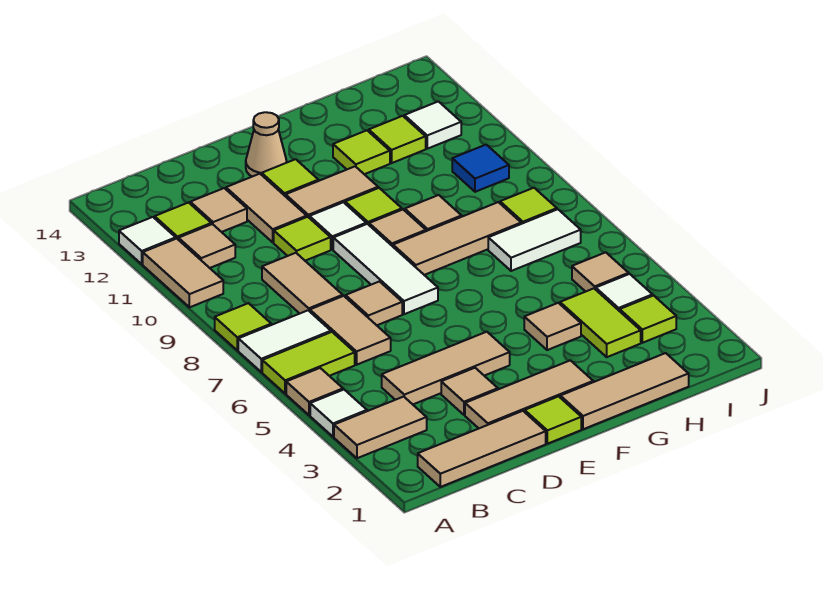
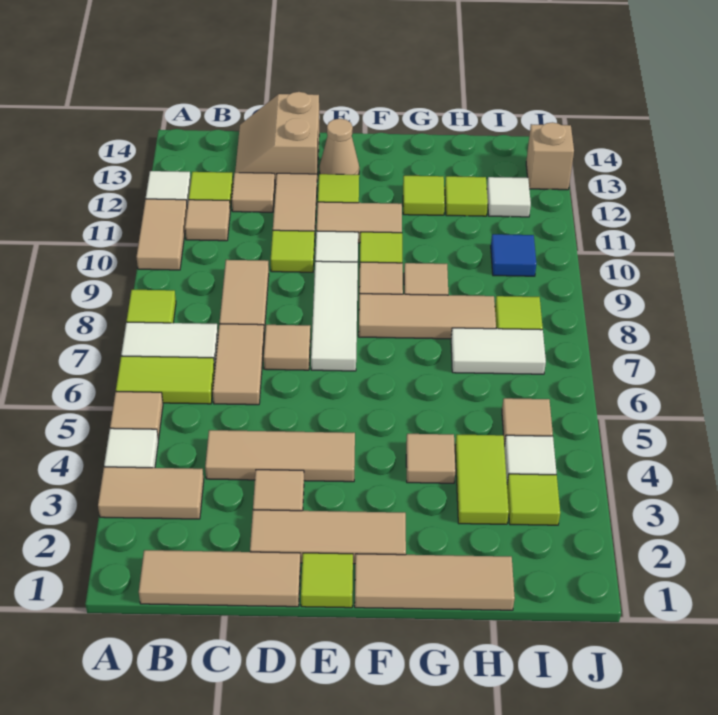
none -> tan slope C13:D14 level 1 top D
none -> tan brick J13 level 1

